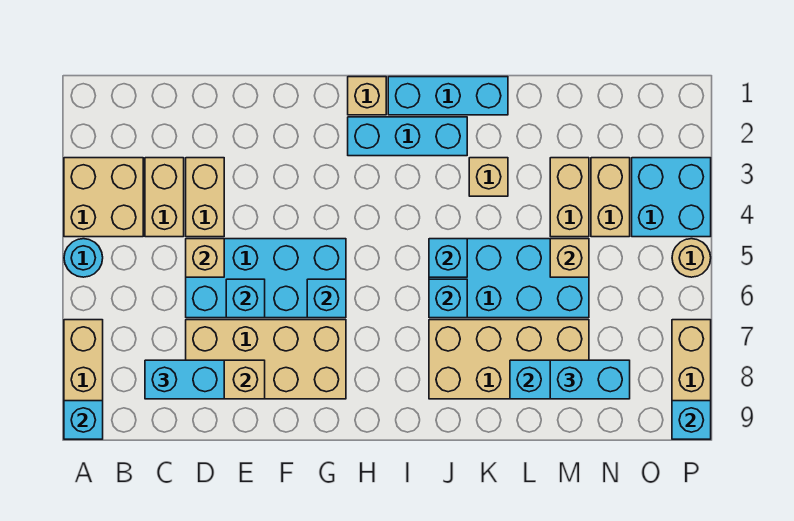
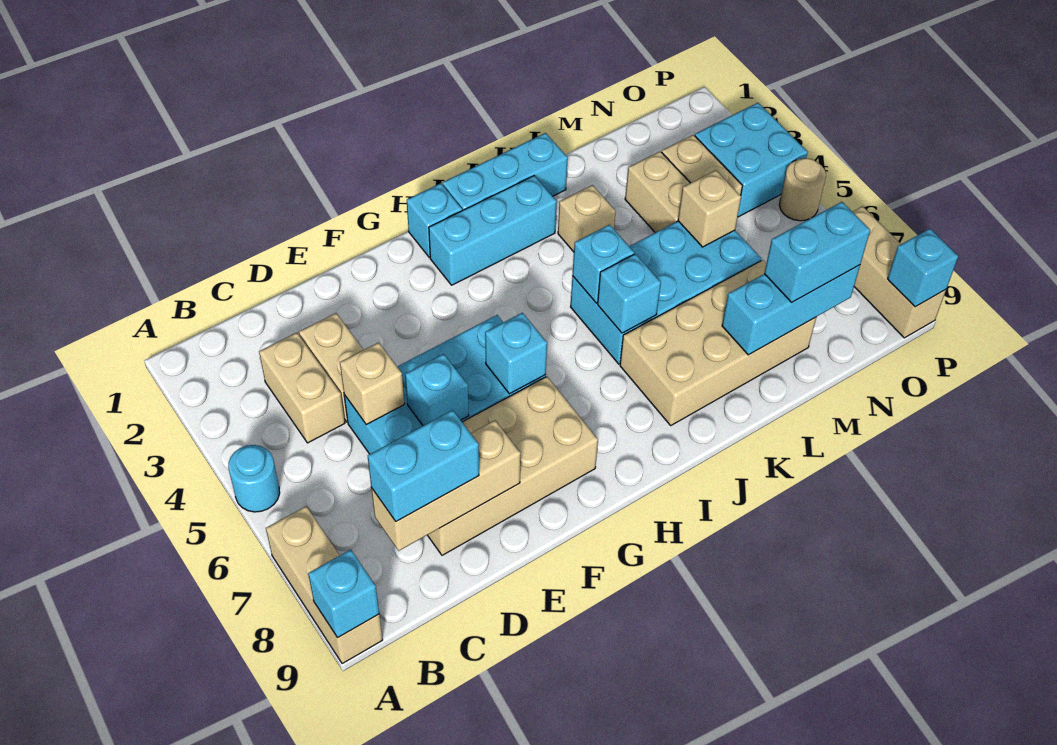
tan brick A3:B4 level 1 -> none
tan brick H1 level 1 -> cyan brick H1 level 1

